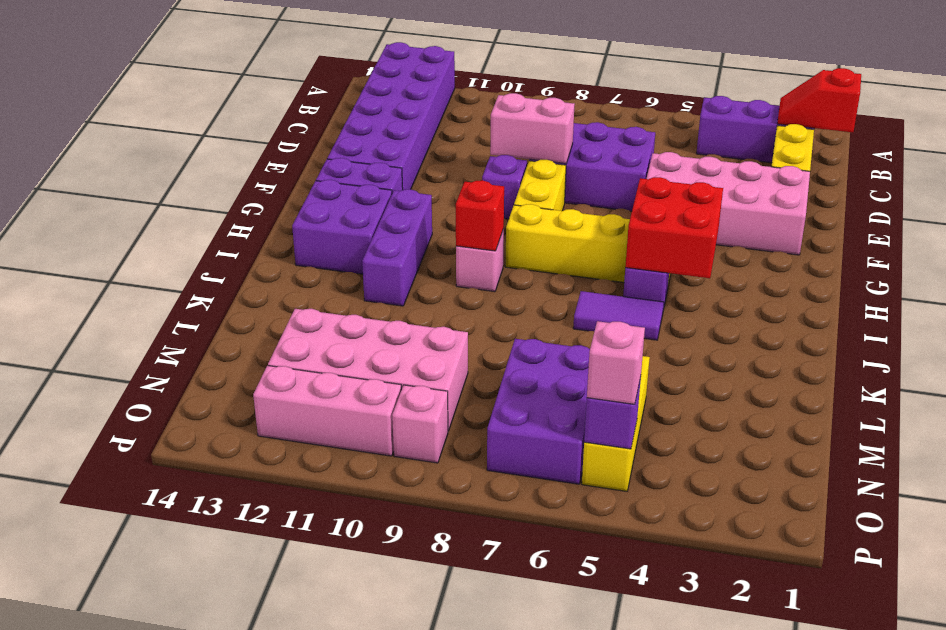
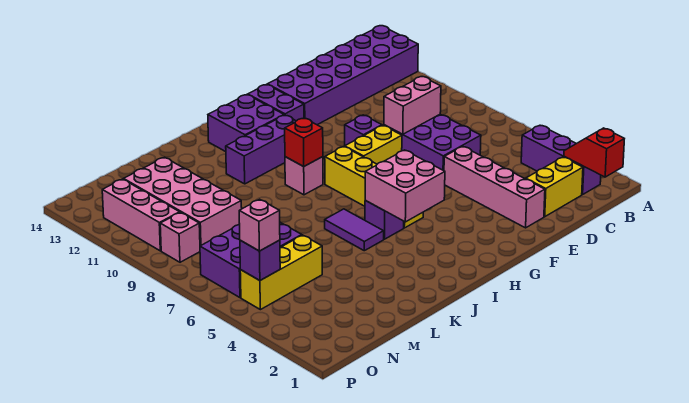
pink brick E2:F5 level 1 -> pink brick E2:E5 level 1
pink brick E8:E9 level 2 -> pink brick D8:E8 level 2
red brick H4:I5 level 2 -> pink brick H4:I5 level 2

